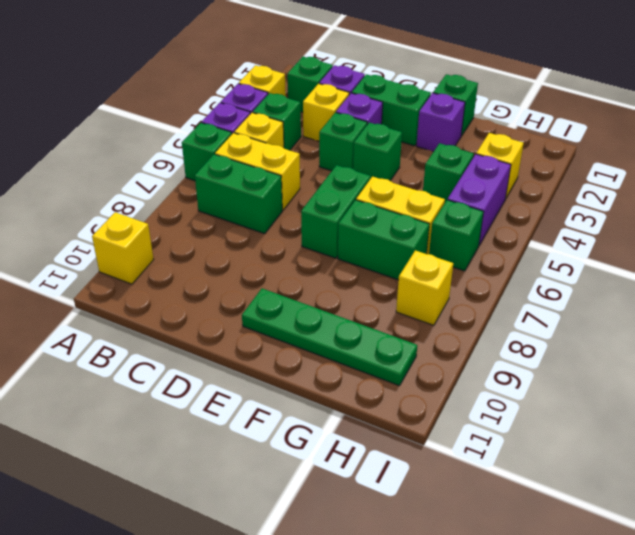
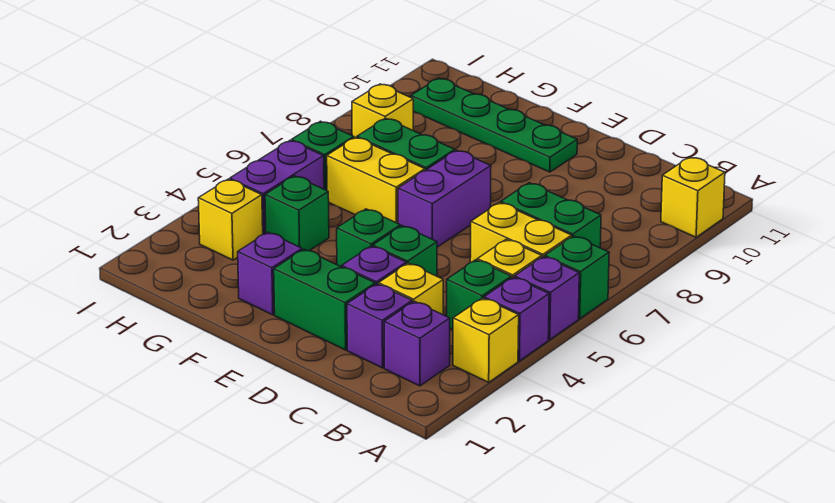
green brick B2 level 1 -> purple brick B2 level 1
green brick E6:E7 level 1 -> purple brick E6:E7 level 1
green brick F1 level 1 -> none

